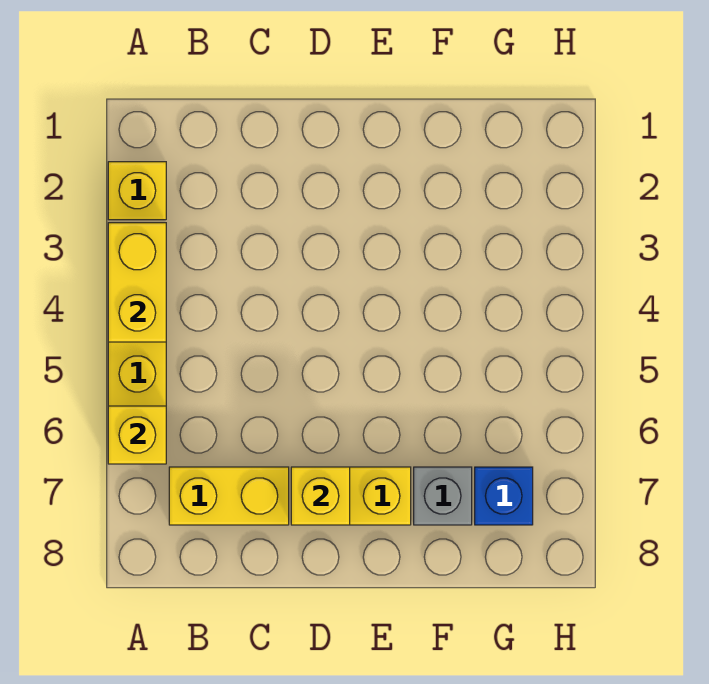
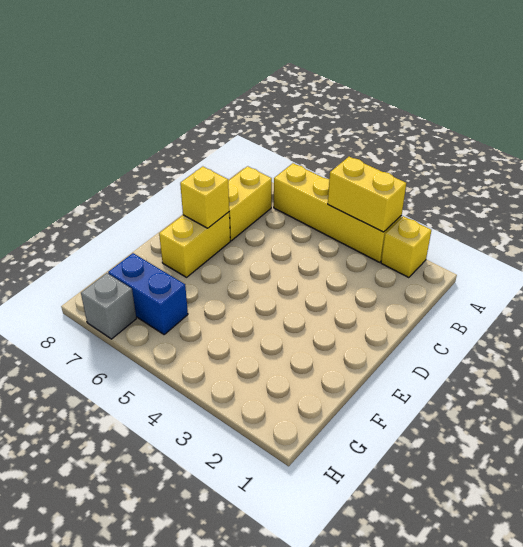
yellow brick A6 level 2 -> none
grey brick F7 level 1 -> grey brick H7 level 1
blue brick G7 level 1 -> blue brick G6:G7 level 1

